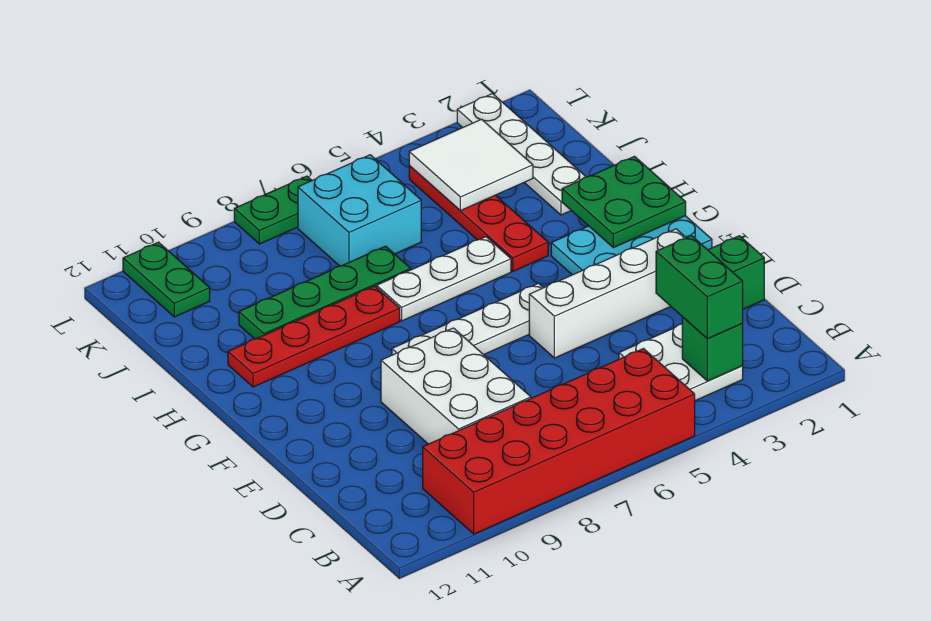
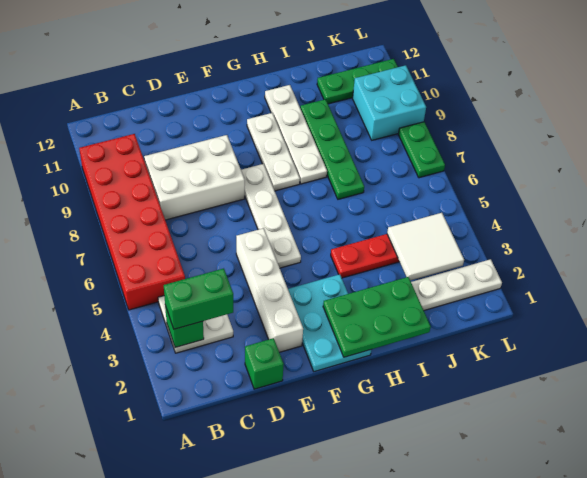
green plate G1:H2 level 2 -> green plate G1:I2 level 2
white plate H5:H7 level 1 -> white plate G8:G10 level 1
red plate H8:H11 level 1 -> white plate H8:H11 level 1
cyan brick J6:K7 level 1 -> cyan brick K9:L10 level 1
green plate K11:L11 level 1 -> green plate J11:L11 level 1

